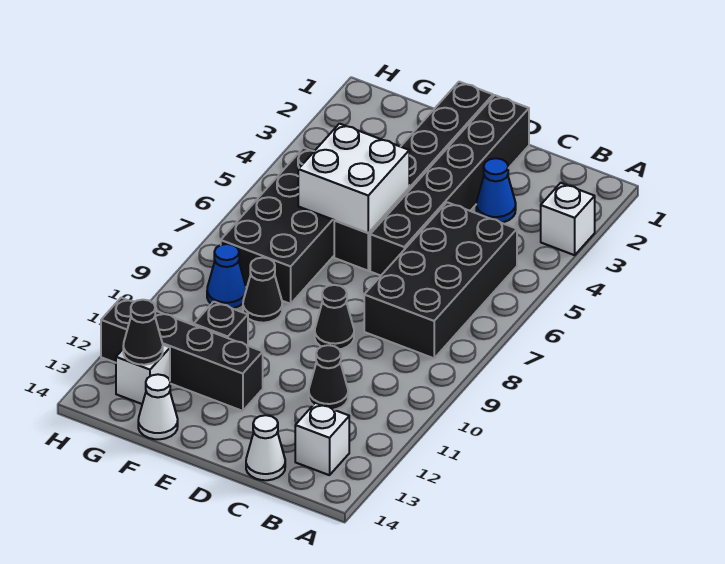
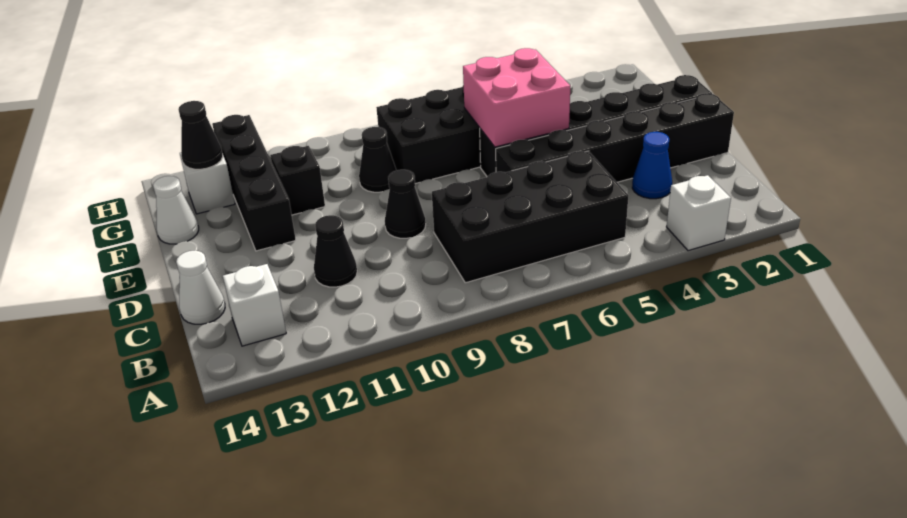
white brick E5:F6 level 2 -> pink brick E5:F6 level 2
blue cone G9 level 1 -> none

